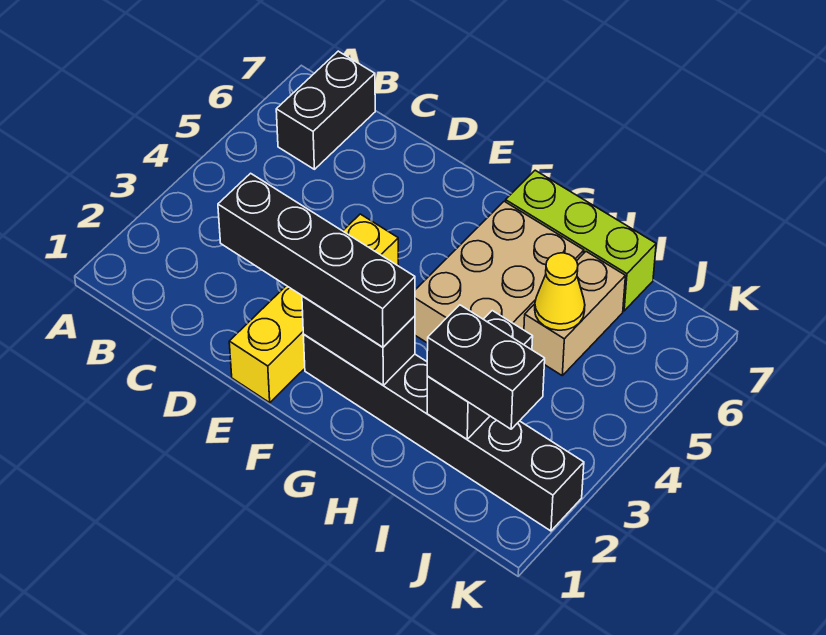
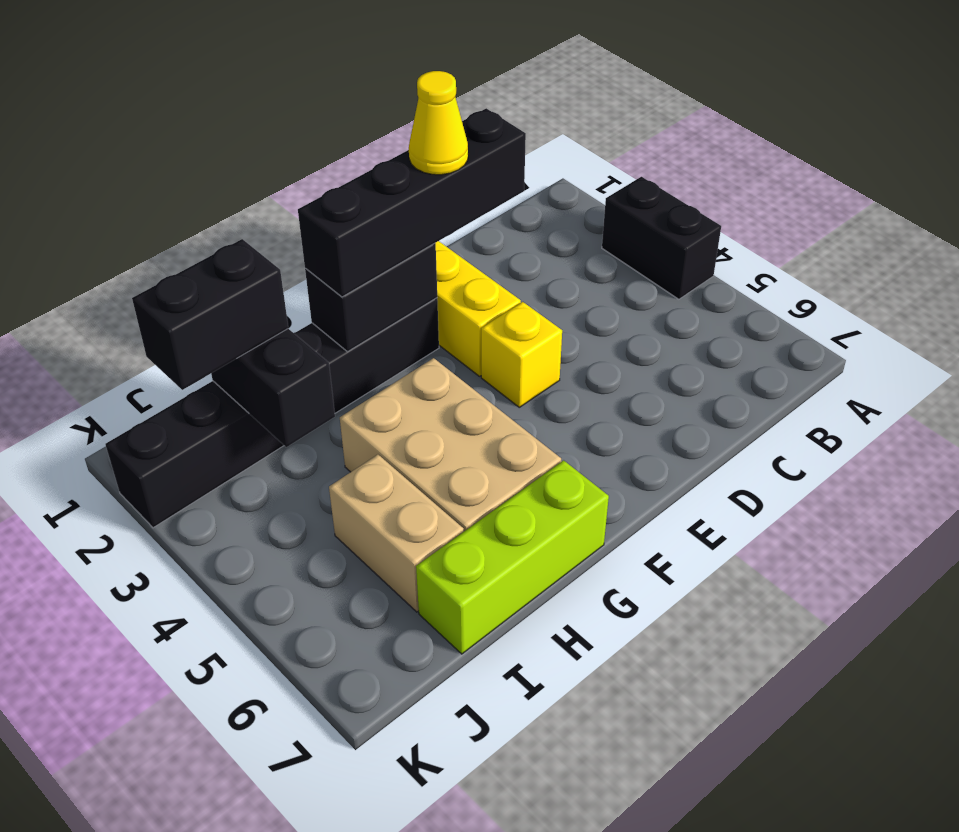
black brick B6:B7 level 1 -> black brick A3:A4 level 1
yellow cone I5 level 2 -> yellow cone E2 level 4

